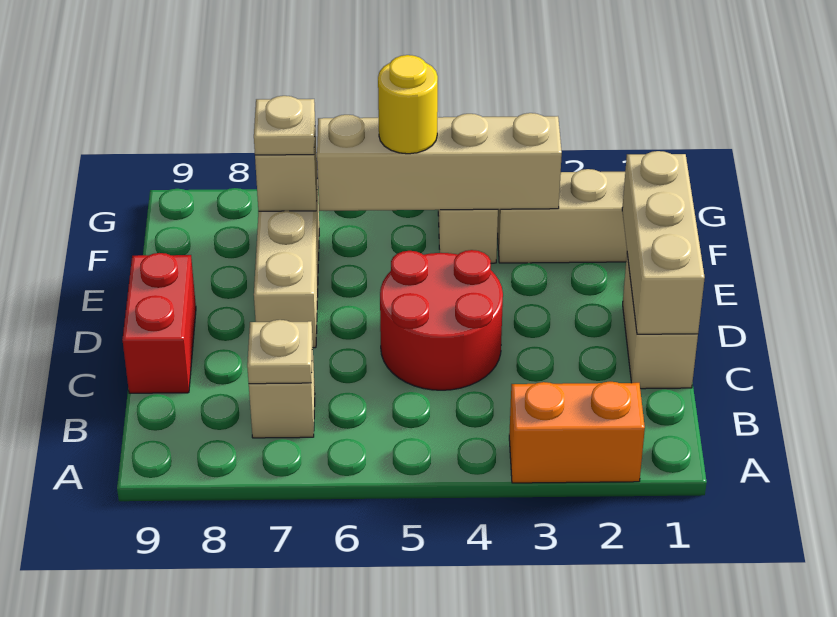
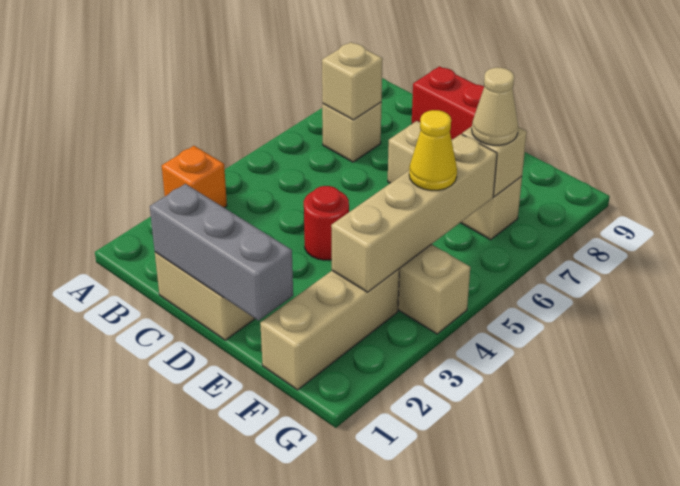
orange brick A2:A3 level 1 -> orange brick A3 level 1
tan plate B7 level 2 -> tan brick B7 level 2
tan brick C1:E1 level 2 -> grey brick C1:E1 level 2
red round brick C4:D5 level 1 -> red round brick D4 level 1
yellow round brick F5 level 3 -> yellow cone F5 level 3
tan plate F7 level 3 -> tan cone F7 level 3

